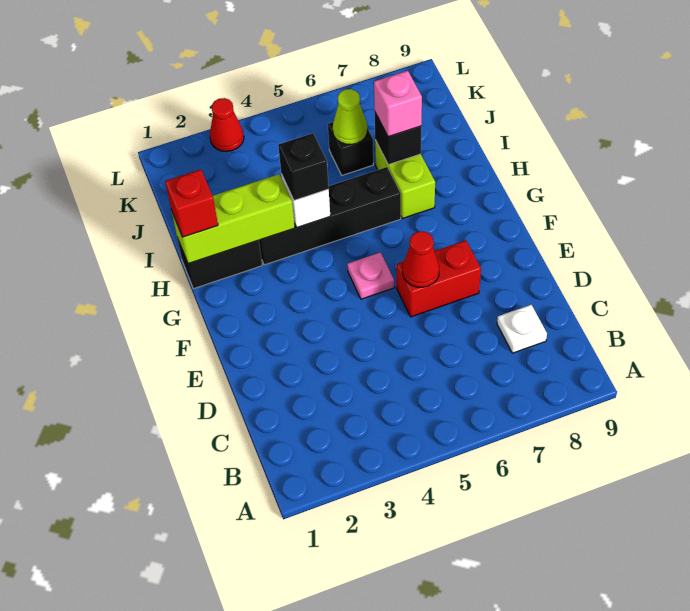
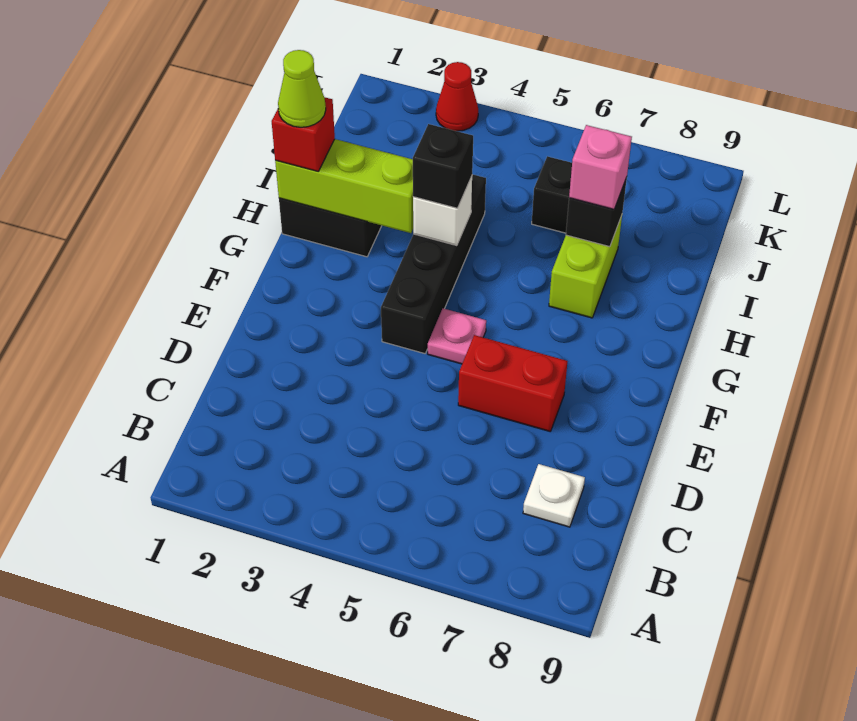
red cone E6 level 2 -> none
black brick H3:H6 level 1 -> black brick F4:I4 level 1
lime cone J6 level 2 -> lime cone H1 level 4

